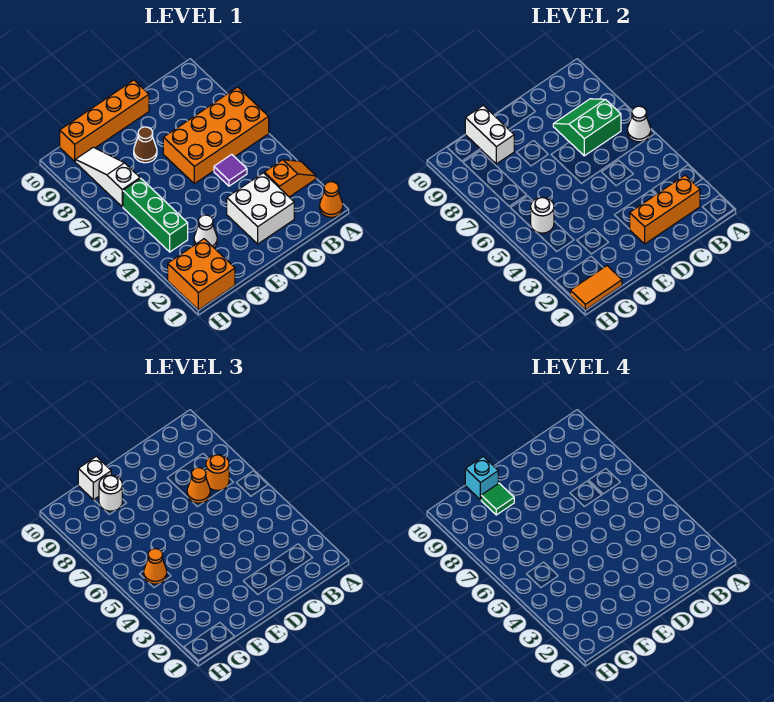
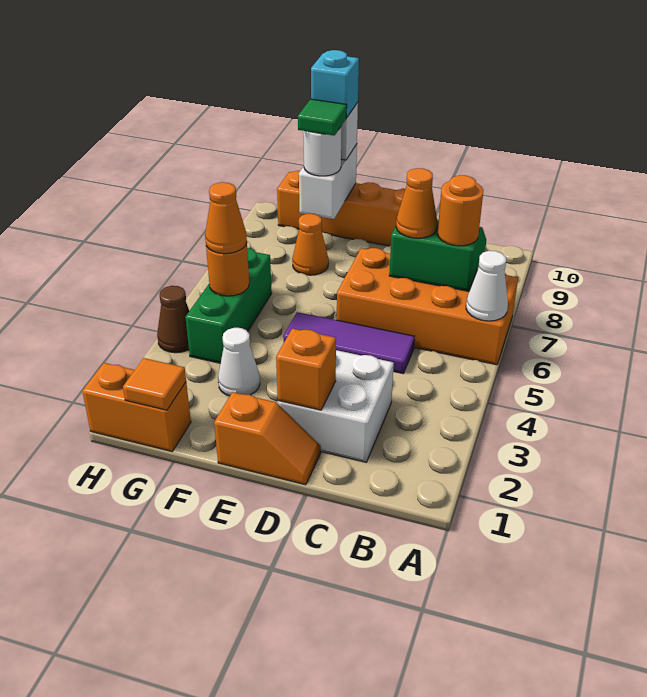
orange cone A1 level 1 -> orange cone F8 level 1
orange slope A3:B3 level 1 top B -> orange slope D1:E1 level 1 top E
orange brick B2:D2 level 2 -> orange brick D2 level 2
purple tile C5 level 1 -> purple tile C5:E5 level 1
brown cone E8 level 1 -> brown cone H4 level 1
orange brick G1:H2 level 1 -> orange brick G1:H1 level 1
orange tile G1:H1 level 2 -> orange tile G1 level 2
white round brick G5 level 2 -> orange round brick G5 level 2
white slope G7:G9 level 1 top 7 -> none

